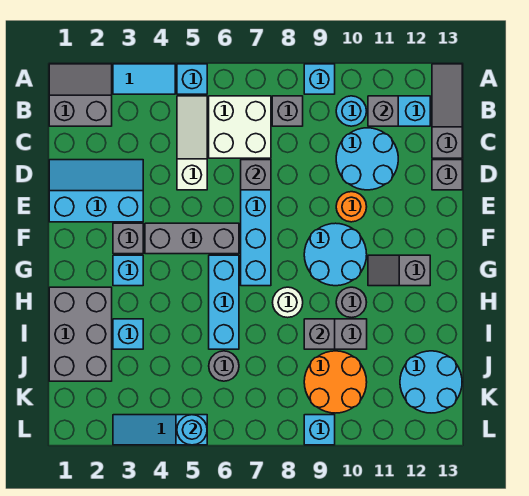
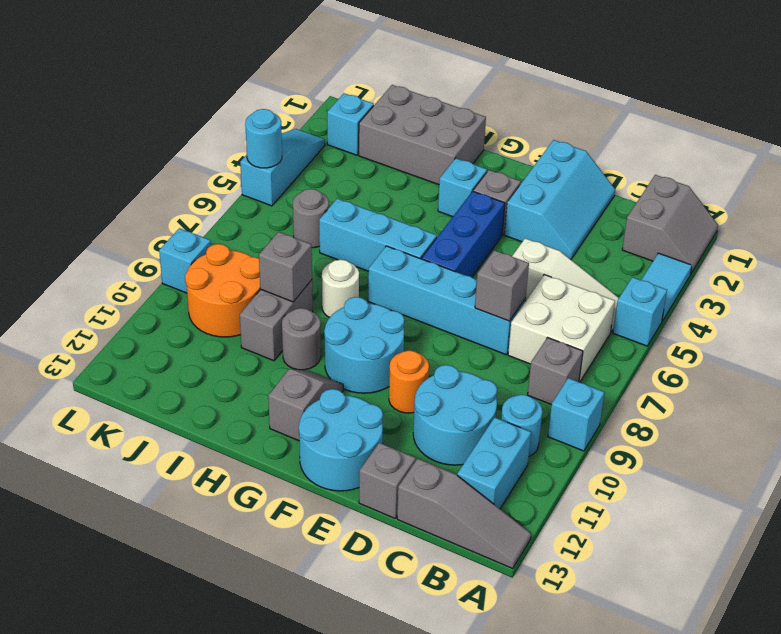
grey brick B11 level 2 -> none
grey brick F4:F6 level 1 -> blue brick F4:F6 level 1
cyan brick I3 level 1 -> cyan brick K2 level 1
cyan round brick J12:K13 level 1 -> cyan round brick E12:F13 level 1

